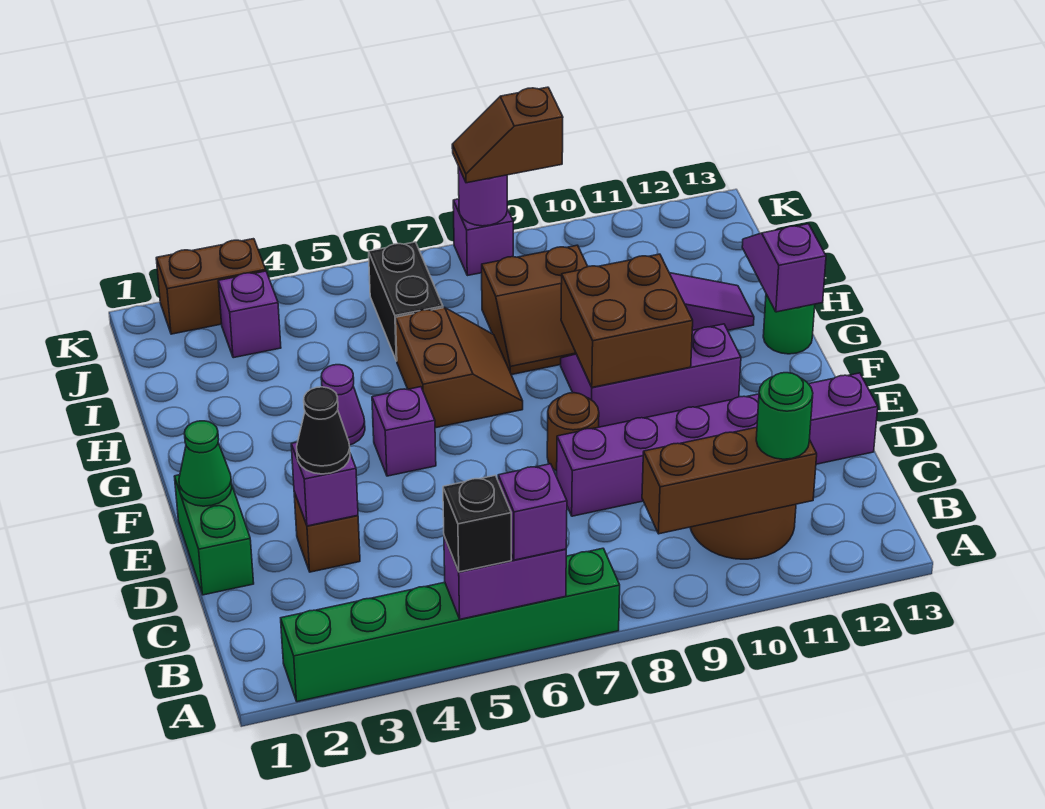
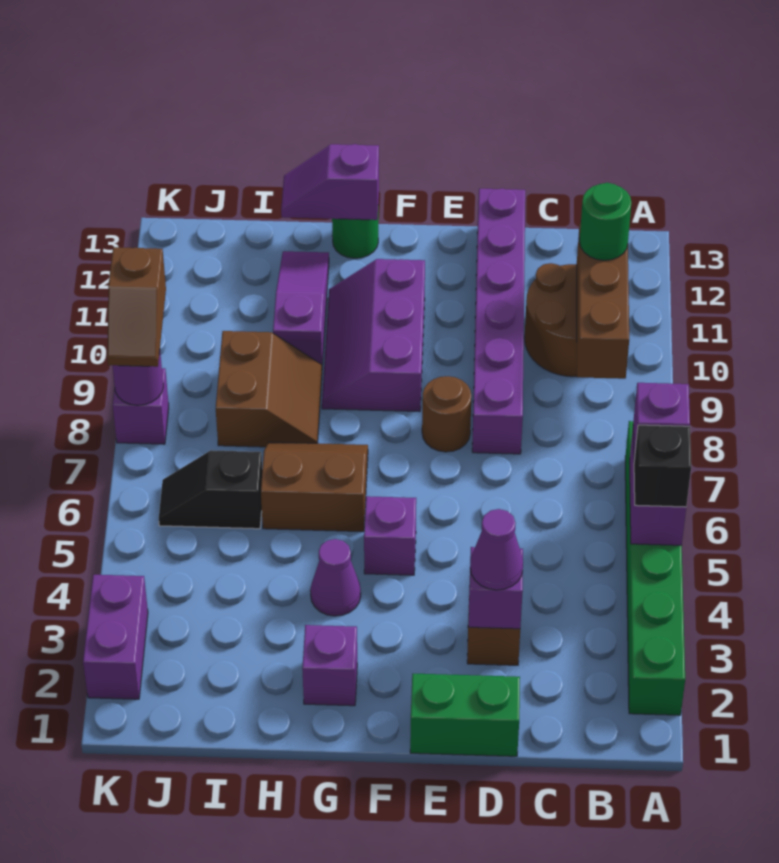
black cone D3 level 3 -> purple cone D3 level 3
green cone E1 level 2 -> none
brown brick F9:G10 level 2 -> none
black brick I6:J6 level 1 -> black slope I6:J6 level 1 top I
purple brick J3 level 1 -> purple brick G2 level 1
brown brick K2:K3 level 1 -> purple brick K2:K3 level 1

